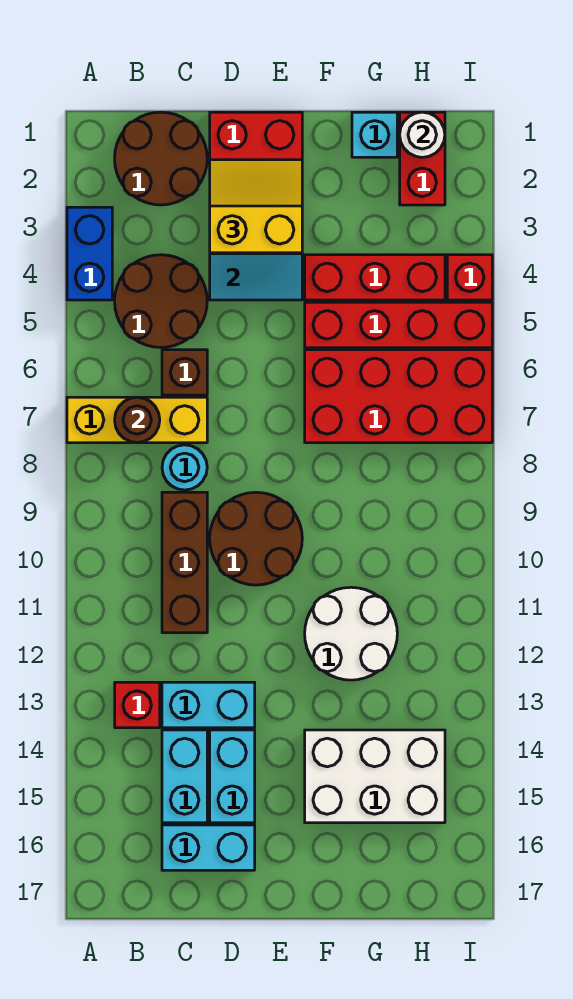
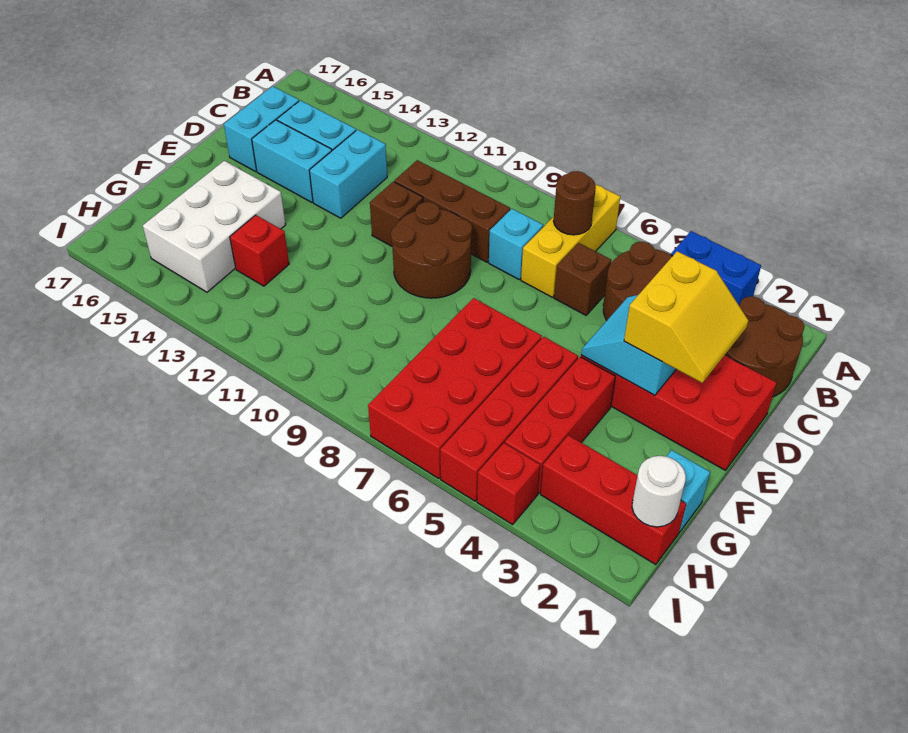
red brick B13 level 1 -> red brick G13 level 1
cyan round brick C8 level 1 -> cyan brick C8 level 1
none -> brown brick D11 level 1
white round brick F11:G12 level 1 -> none
red brick H1:H2 level 1 -> red brick H1:H3 level 1

